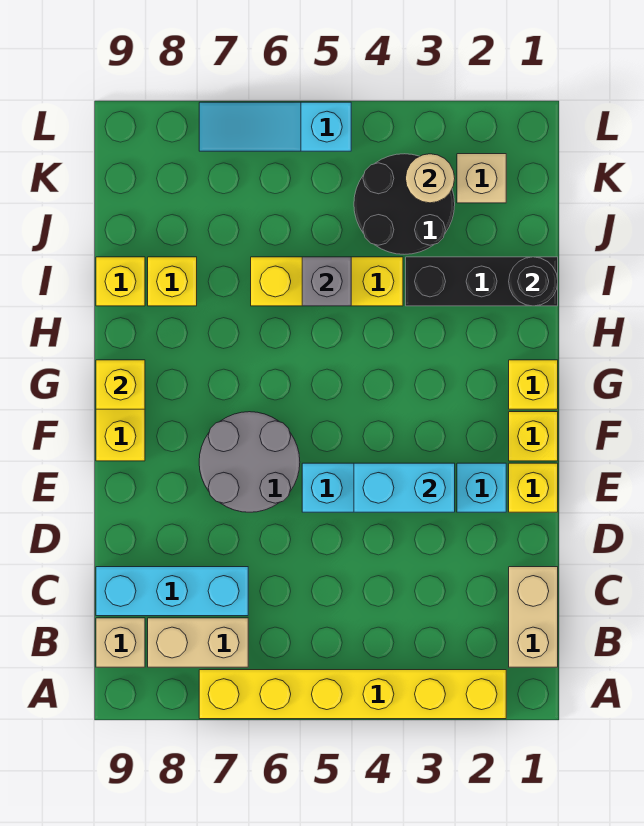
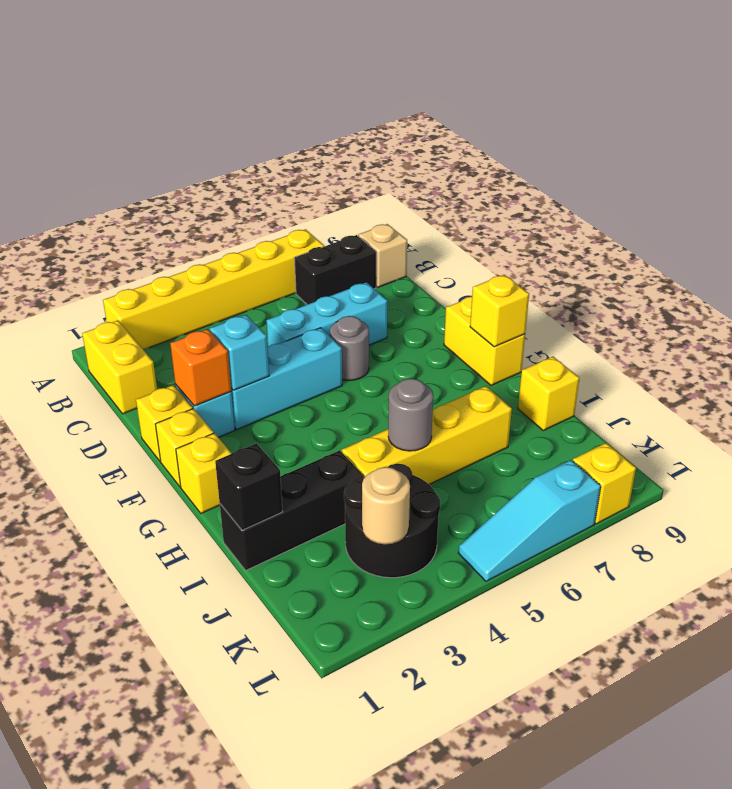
tan brick B1:C1 level 1 -> yellow brick B1:C1 level 1
tan brick B7:B8 level 1 -> black brick B7:B8 level 1
cyan brick C7:C9 level 1 -> cyan brick D5:D7 level 1
none -> orange brick E2 level 2
cyan brick E3:E4 level 2 -> cyan brick E3 level 2
grey round brick E6:F7 level 1 -> grey round brick E6 level 1
black round brick I1 level 2 -> black brick I1 level 2
yellow brick I4:I6 level 1 -> yellow brick I4:I7 level 1
grey brick I5 level 2 -> grey round brick I5 level 2
yellow brick I8 level 1 -> yellow brick L8 level 1
tan brick K2 level 1 -> none
cyan slope L5:L7 level 1 top 5 -> cyan slope L5:L7 level 1 top 7

